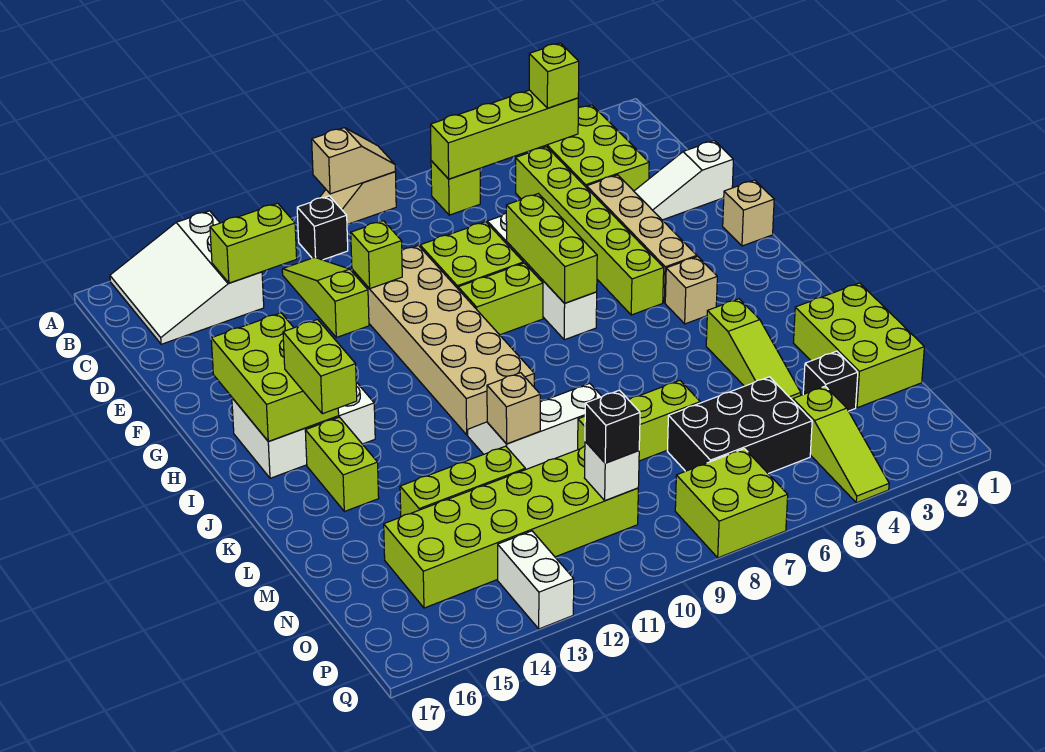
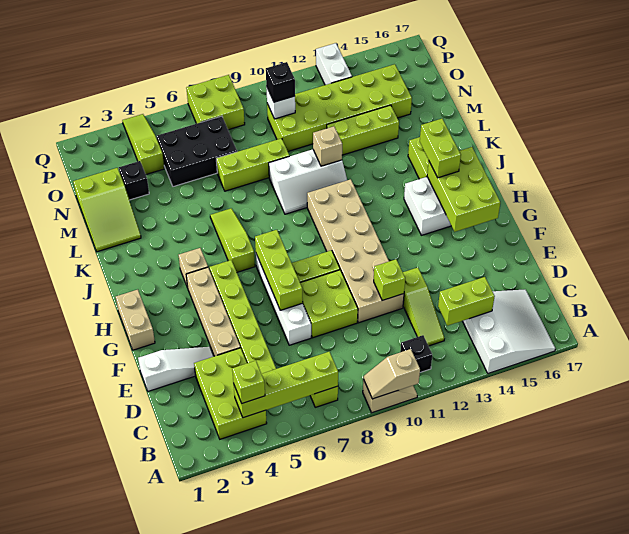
tan brick G1 level 1 -> tan brick G1:H1 level 1
lime slope K4:M4 level 1 top K -> lime slope I6:K6 level 1 top I
lime brick L1:N2 level 1 -> lime slope L1:N2 level 1 top N

